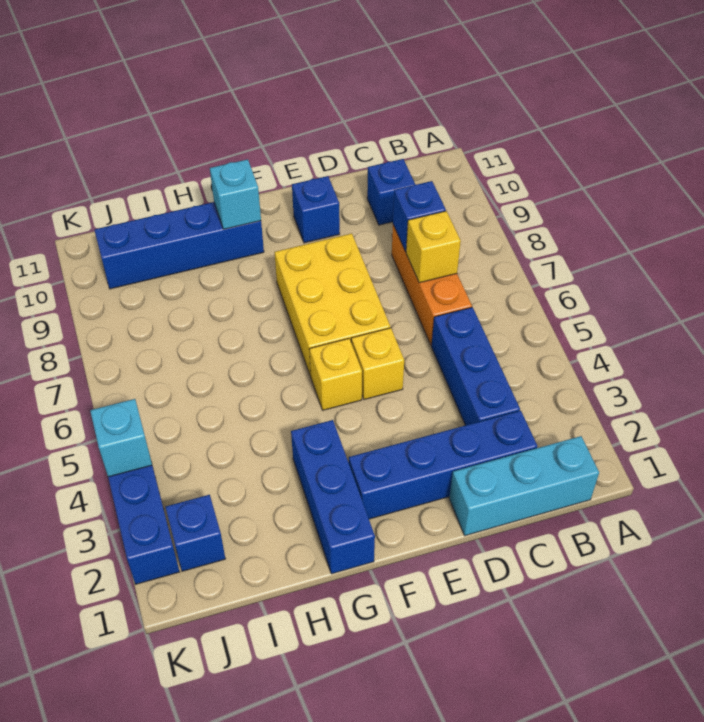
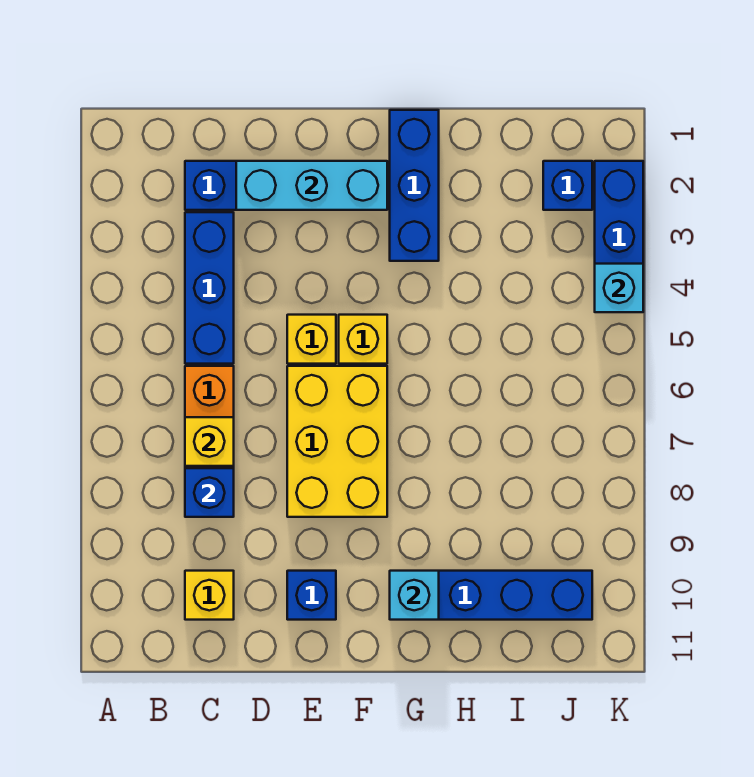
cyan brick B1:D1 level 1 -> cyan brick D2:F2 level 2
blue brick C10 level 1 -> yellow brick C10 level 1

